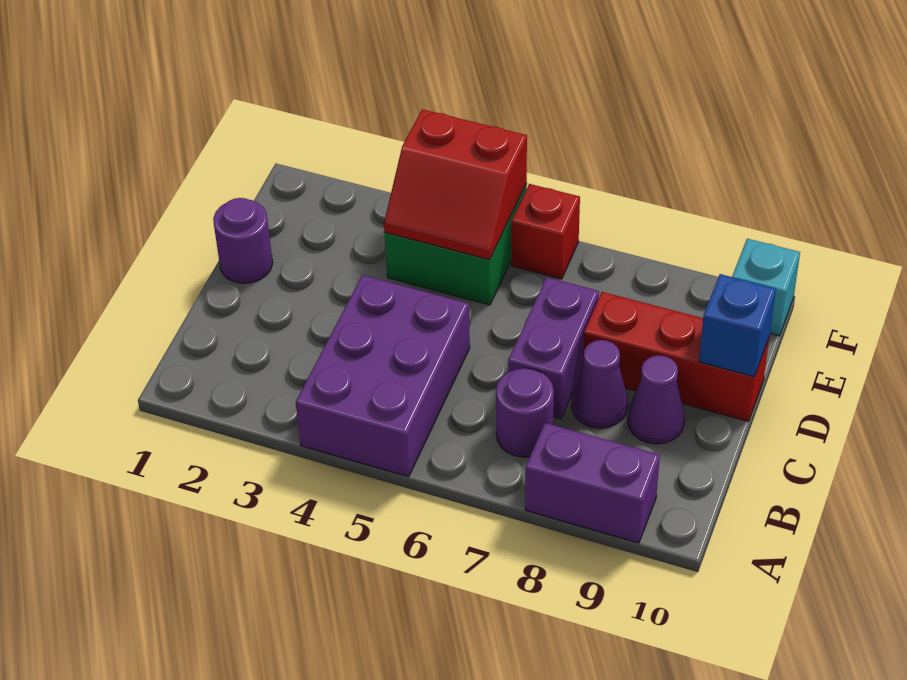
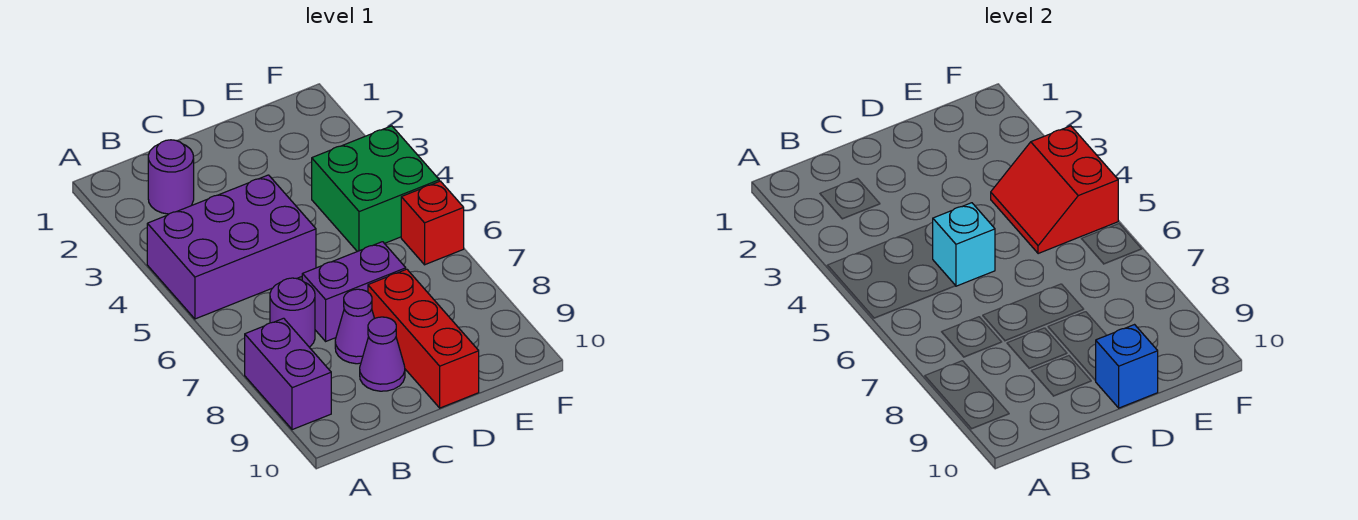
purple round brick D1 level 1 -> purple round brick B2 level 1
cyan brick F10 level 1 -> cyan brick C5 level 2

